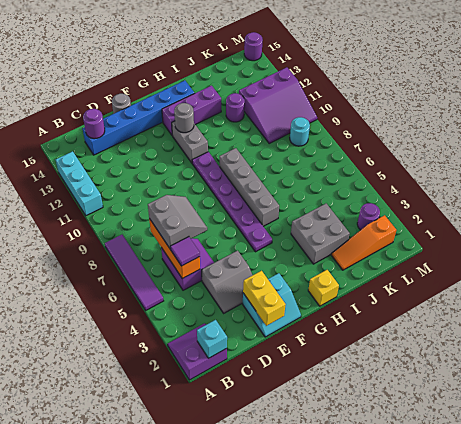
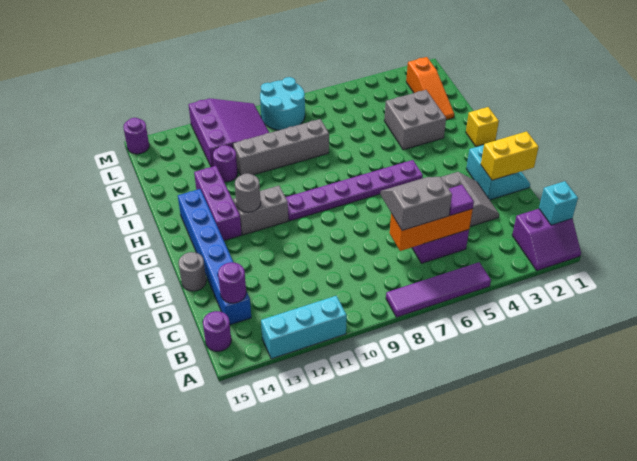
purple slope A1:B2 level 1 top 1 -> purple slope A1:B2 level 1 top B
grey brick H6:H9 level 1 -> grey brick J8:J11 level 1
purple round brick L3 level 1 -> purple round brick B15 level 1
cyan round brick L9 level 1 -> cyan round brick L8:M9 level 1

